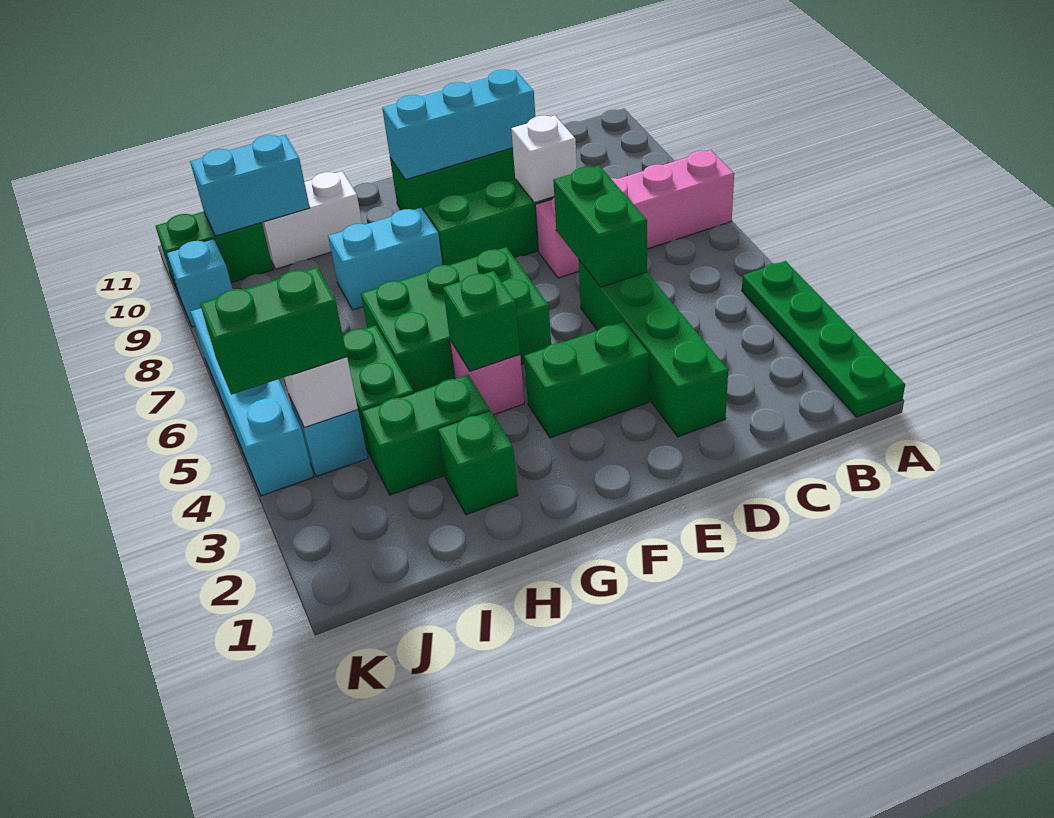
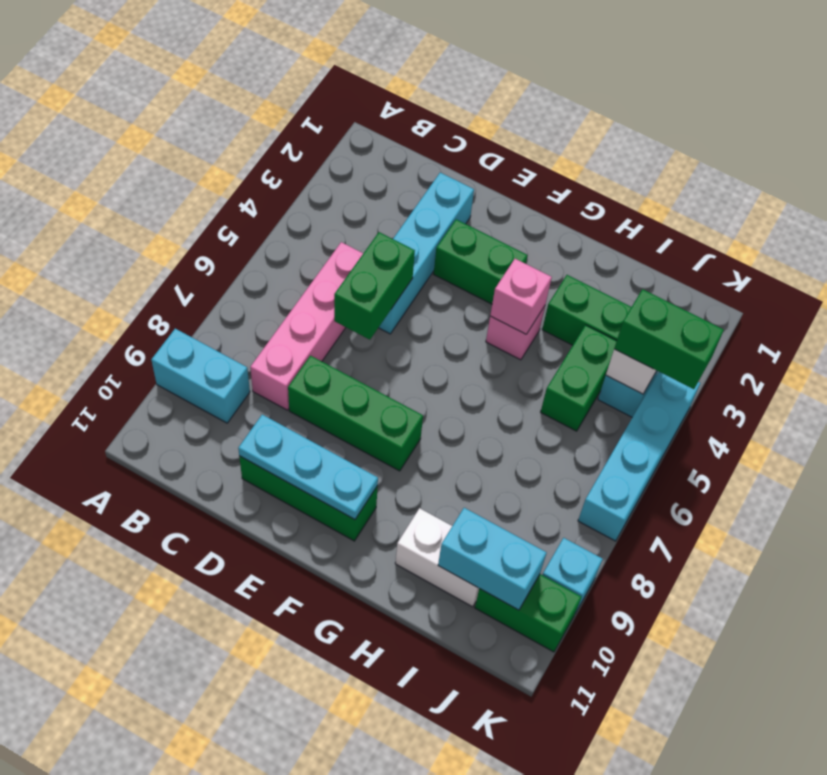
green plate A1:A4 level 1 -> none
pink brick A7:D7 level 1 -> pink brick C5:C8 level 1
green brick D2:D5 level 1 -> cyan brick D2:D5 level 1
white brick D8 level 2 -> none
cyan brick D10:F10 level 2 -> cyan plate D10:F10 level 2
green brick F5:H6 level 1 -> none
green brick G4 level 2 -> pink brick G4 level 2
cyan brick G8:H8 level 1 -> cyan brick A9:B9 level 1
green brick H2 level 1 -> none

